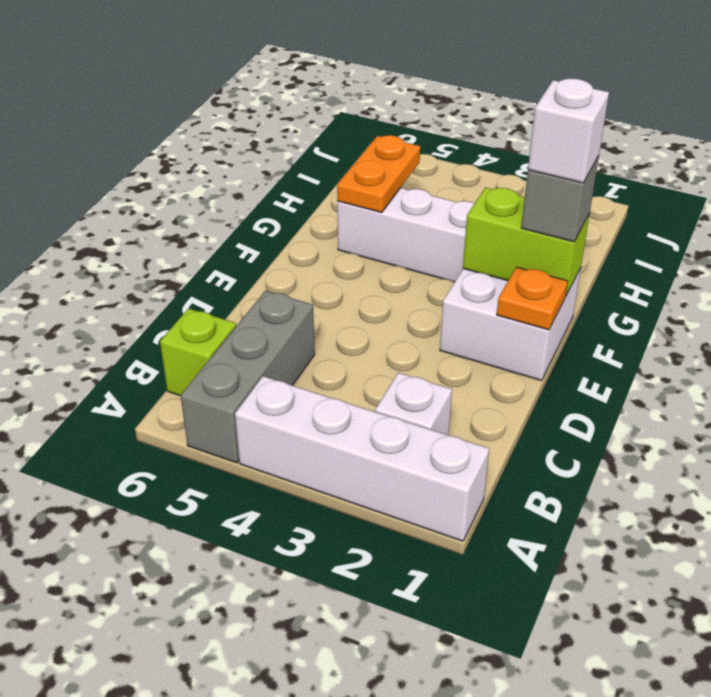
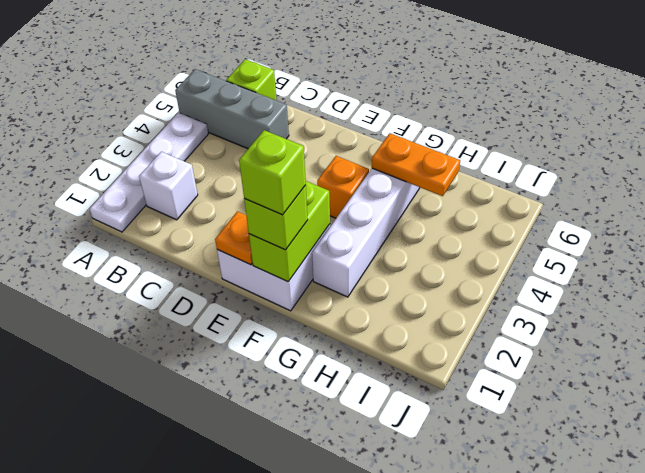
white brick A1:A4 level 1 -> white plate A1:A4 level 1
grey brick F1 level 3 -> lime brick F1 level 3
white brick F1 level 4 -> lime brick F1 level 4
none -> orange brick F4 level 1

